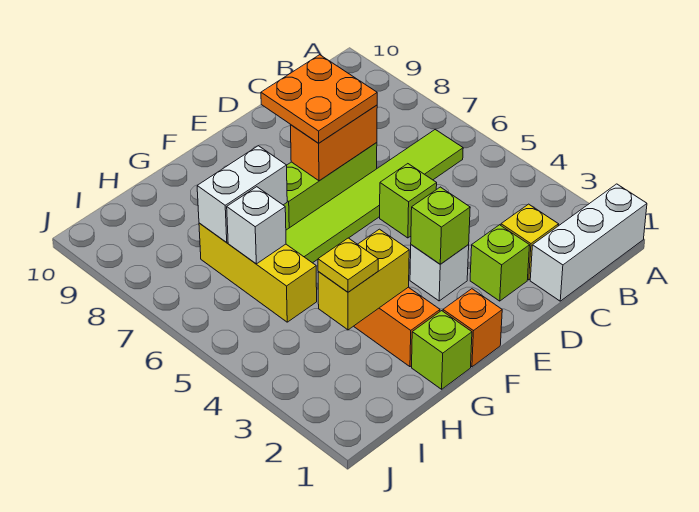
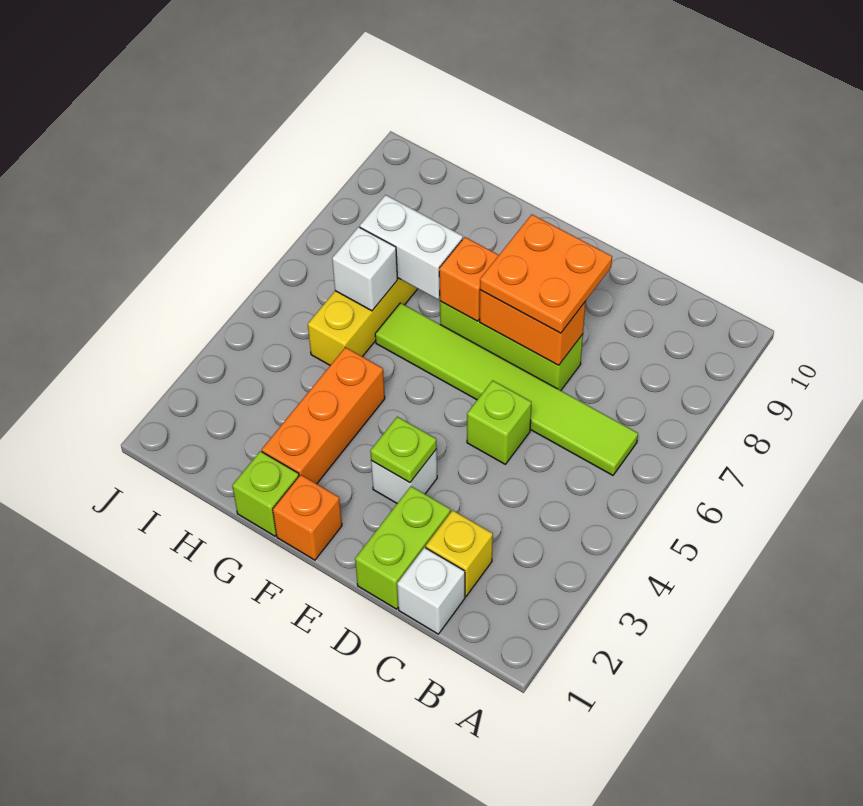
white brick A1:C1 level 1 -> white brick C1 level 1
lime brick D2 level 1 -> lime brick D1:D2 level 1
lime brick E3 level 2 -> lime plate E3 level 2
none -> orange brick F7 level 2
yellow brick G3:H3 level 2 -> none
yellow plate H3 level 3 -> none

